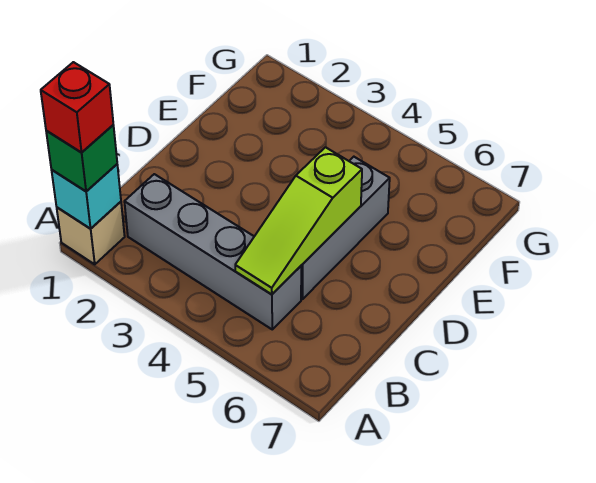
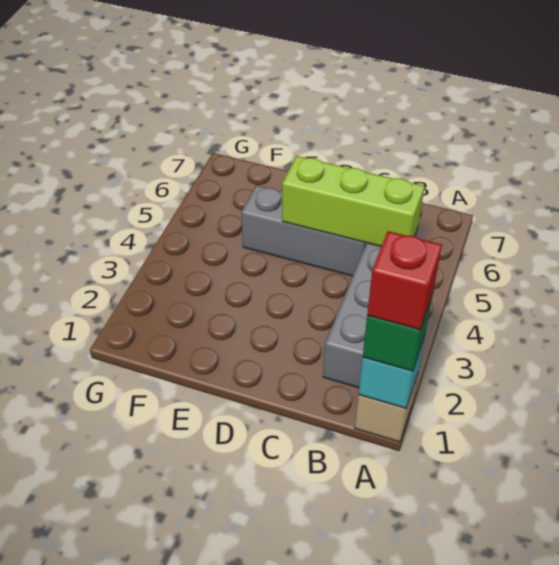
lime slope B5:D5 level 2 top D -> lime brick B5:D5 level 2

